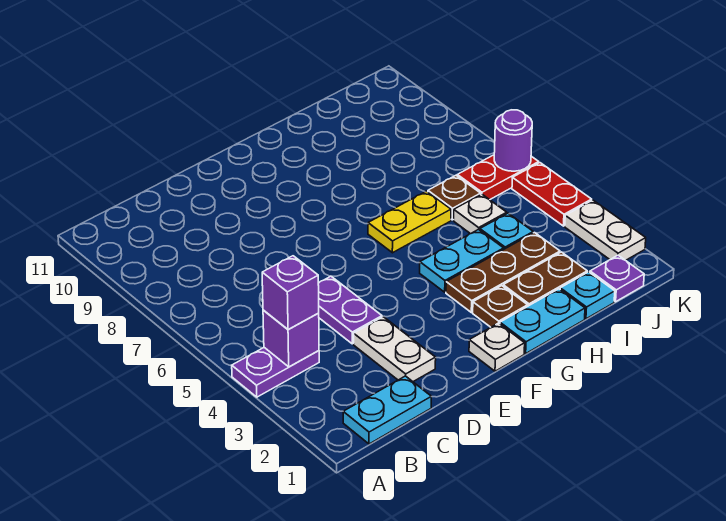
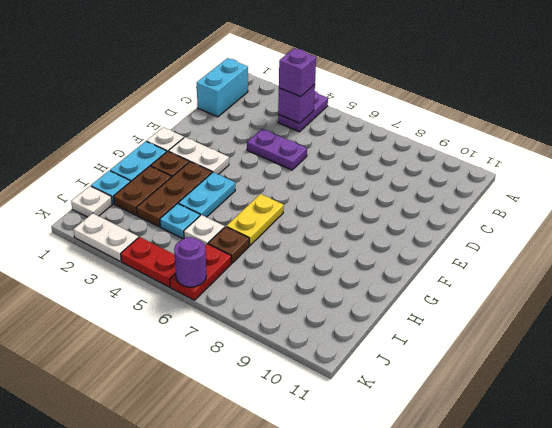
cyan plate B1:C1 level 1 -> cyan brick B1:C1 level 1
white plate D2:D3 level 1 -> white plate F2:F3 level 1
purple plate J1 level 1 -> white plate J1 level 1

